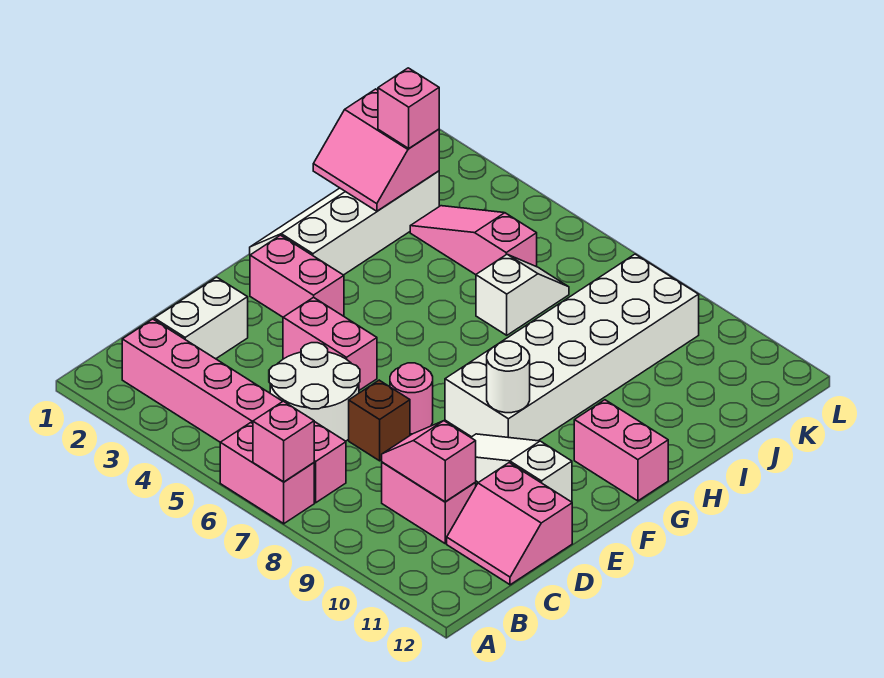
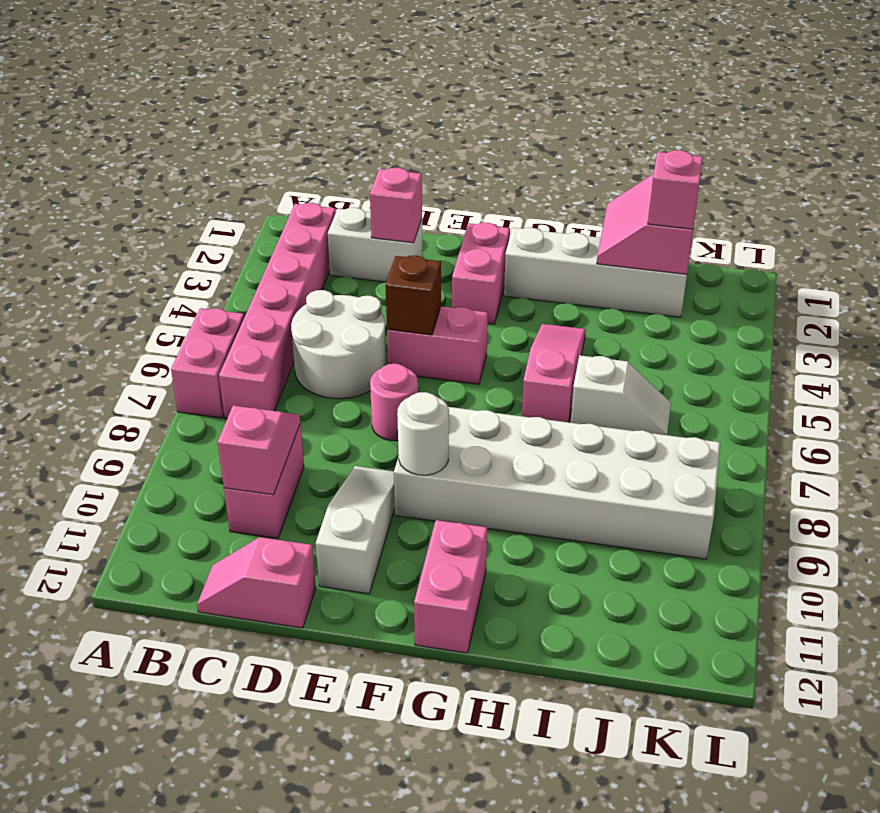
pink brick A7 level 2 -> pink brick D2 level 2
pink slope C11:D12 level 1 top D -> pink slope C12:D12 level 1 top D
brown brick D7 level 1 -> brown brick E5 level 2
pink brick E4:E5 level 1 -> pink brick E5:F5 level 1
pink slope J3:J5 level 1 top 5 -> pink slope H4:H6 level 1 top 6

